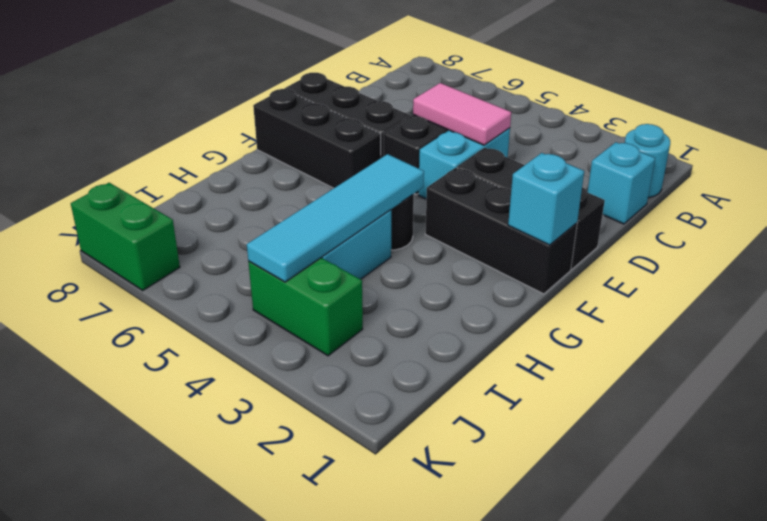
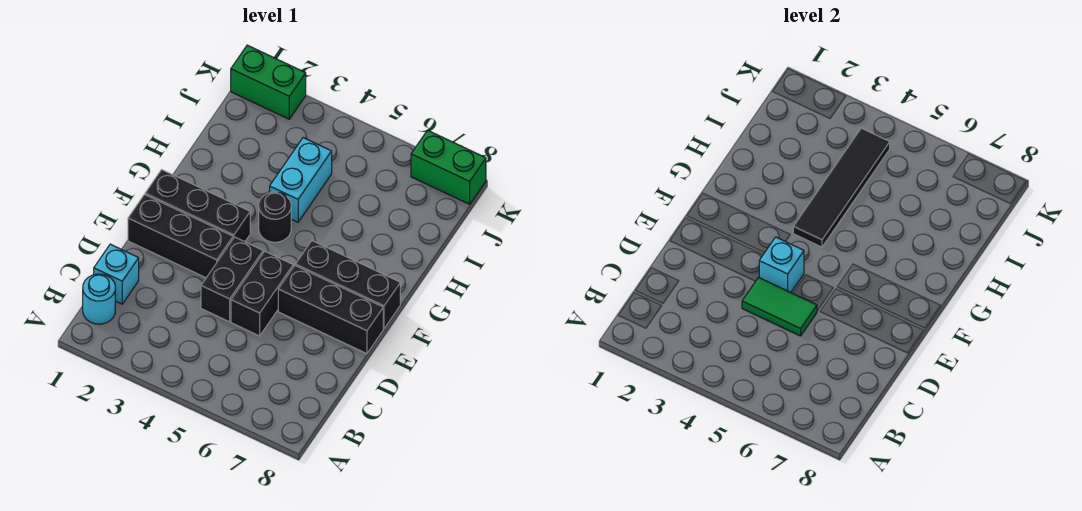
cyan brick D4:E4 level 1 -> black brick D4:E4 level 1
pink tile D4:D5 level 2 -> green tile D4:D5 level 2
cyan brick F1 level 2 -> cyan brick E4 level 2
cyan tile G4:J4 level 2 -> black tile G4:J4 level 2
green brick J3:J4 level 1 -> green brick K1:K2 level 1

